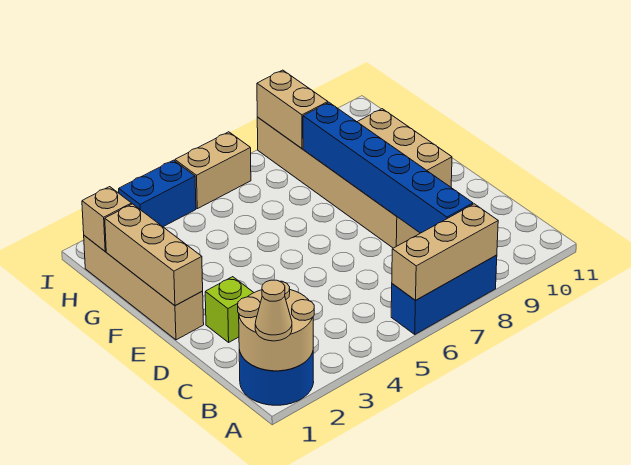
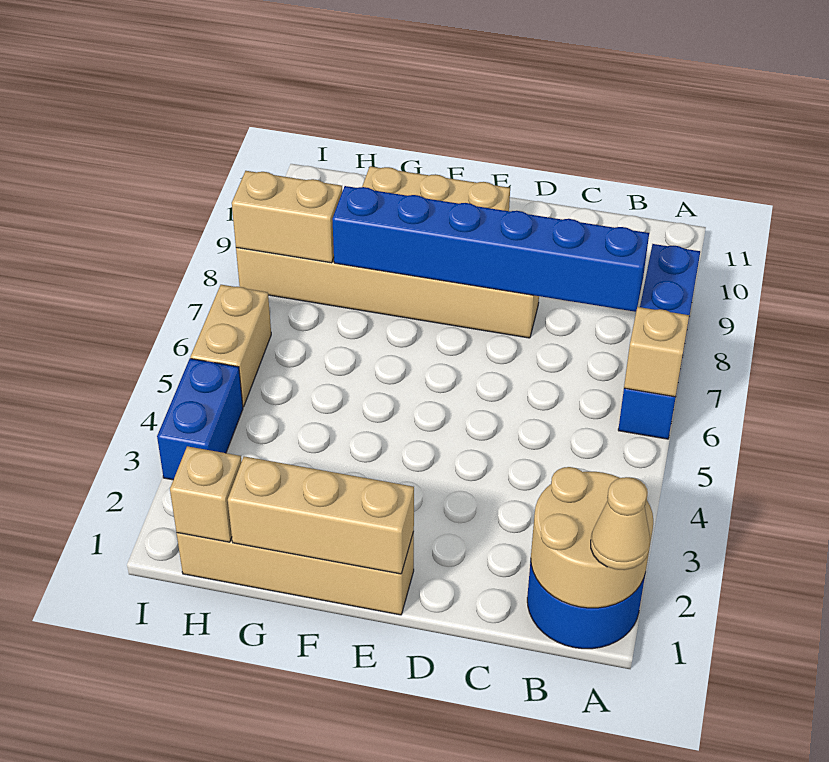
blue brick A6:A8 level 1 -> blue brick A6:A9 level 1
tan brick A6:A8 level 2 -> tan brick A6 level 2
lime brick D2 level 1 -> none

